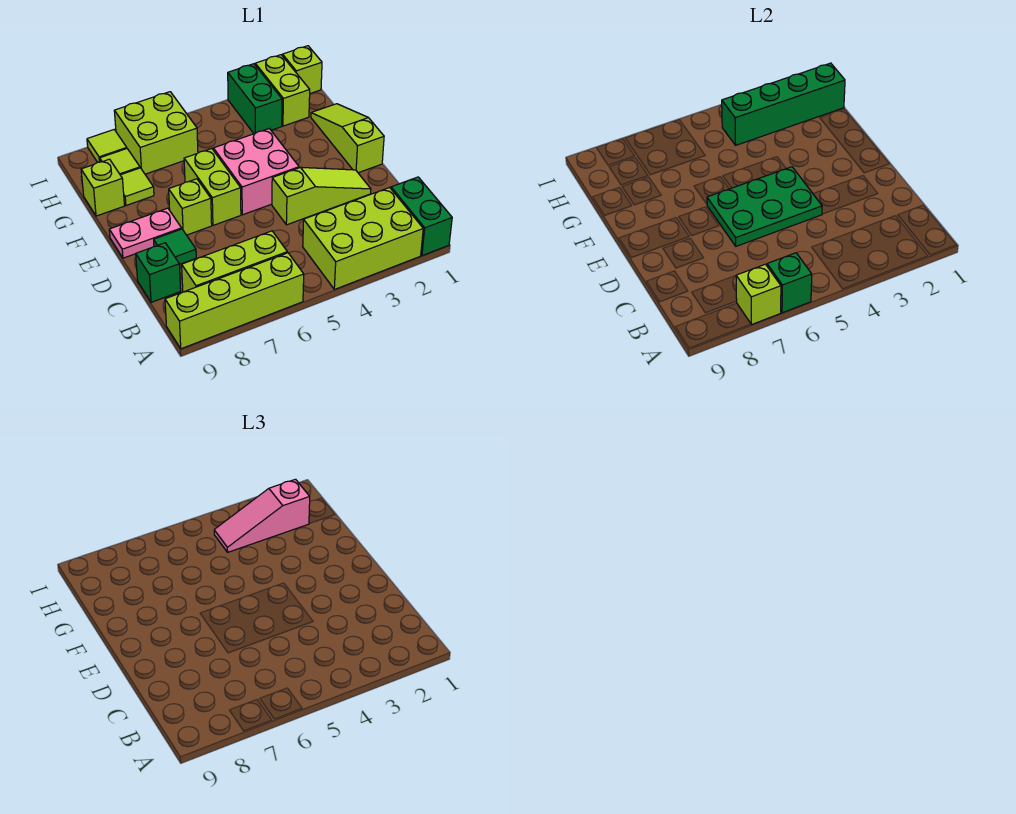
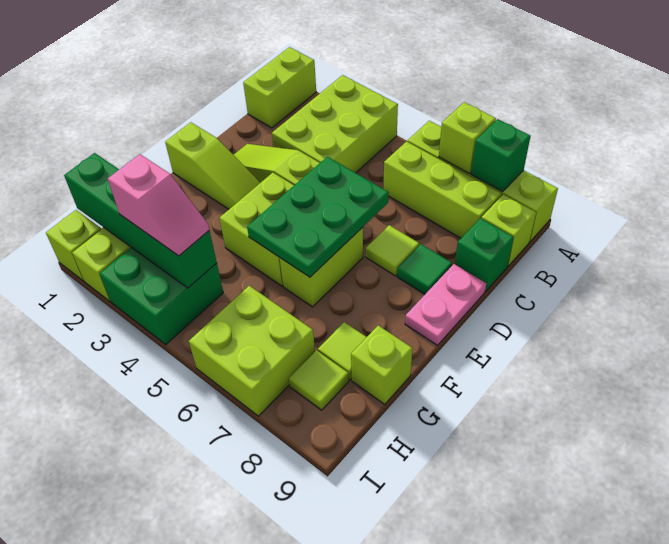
green brick A1:B1 level 1 -> lime brick A1:B1 level 1
lime brick A2:B4 level 1 -> lime brick A3:C4 level 1
green brick A6 level 2 -> green brick A8 level 2
green plate D4:E6 level 2 -> green plate D5:F6 level 2
lime slope E1:G1 level 1 top E -> lime slope E1:E3 level 1 top 1
pink brick E4:F5 level 1 -> lime brick E4:F5 level 1
lime brick E7 level 1 -> lime brick B9 level 1
pink plate E8:E9 level 1 -> pink plate D9:E9 level 1
pink slope H2:H4 level 3 top 2 -> pink slope H3:H4 level 3 top 3
green brick H3:I3 level 1 -> green brick H3:I4 level 1
lime tile I8 level 1 -> lime tile D7 level 1

